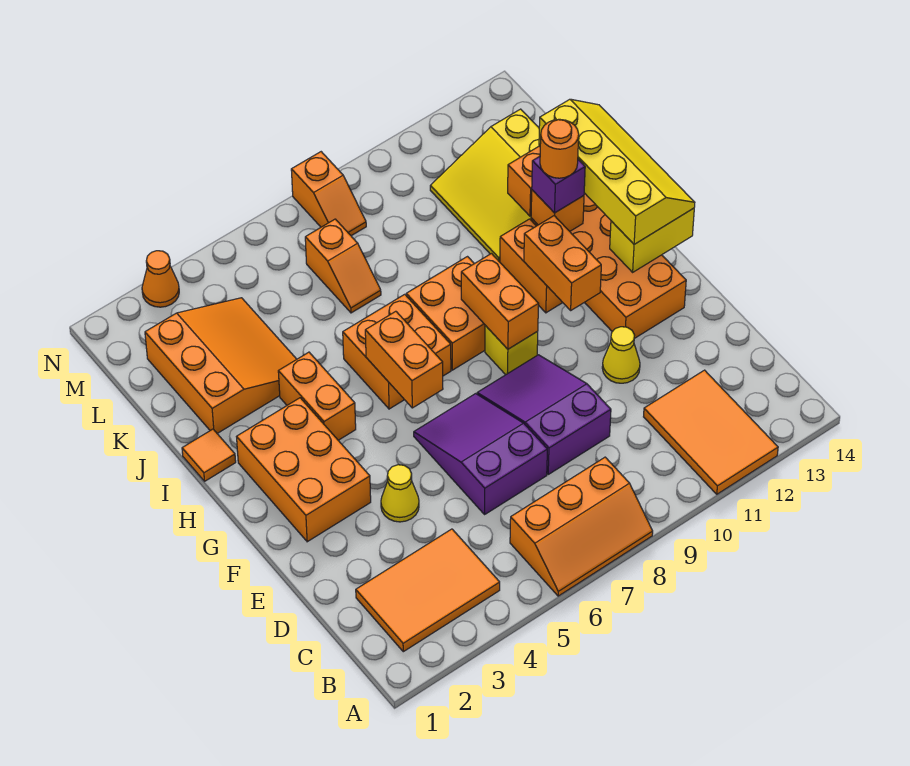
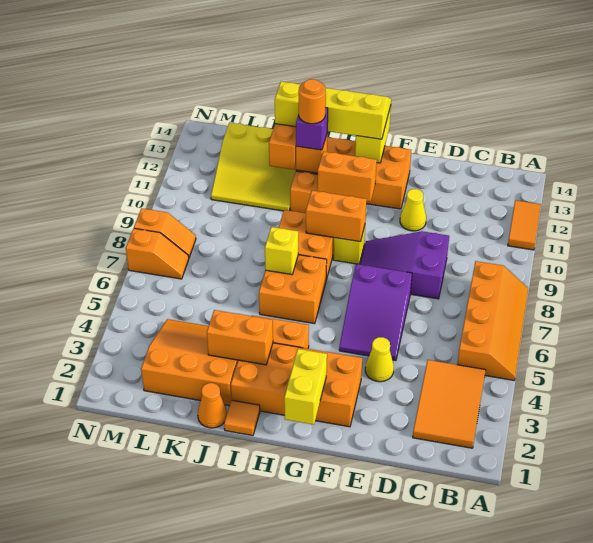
orange slope A6:B8 level 1 top B -> orange slope A5:B8 level 1 top B
orange tile A11:C12 level 1 -> orange tile A11:A12 level 1
purple slope D6:F7 level 1 top D -> purple slope E5:F7 level 1 top 7
orange brick F2:H3 level 1 -> orange brick F2:I3 level 1
none -> yellow brick G1:G2 level 2
orange brick G6:H6 level 2 -> orange brick I3:J3 level 2
none -> yellow brick I7 level 2
orange slope K7:L7 level 1 top L -> orange slope M7:N7 level 1 top N
orange cone N3 level 1 -> orange cone J1 level 1

